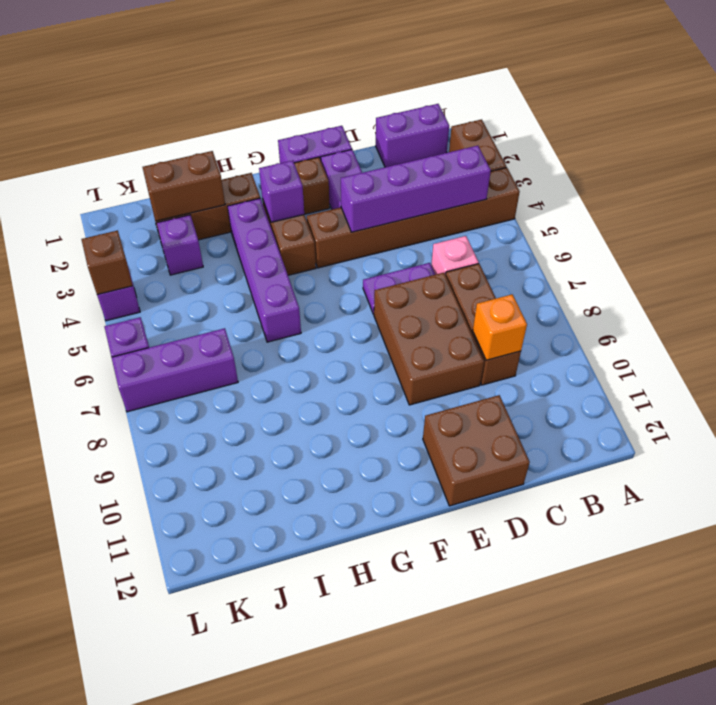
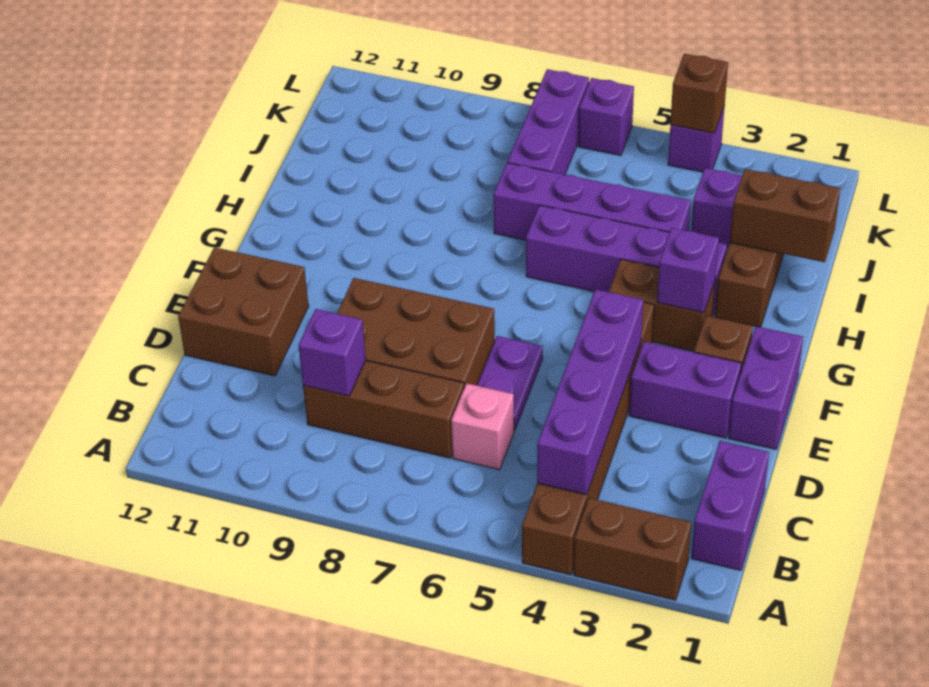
orange brick C9 level 2 -> purple brick C9 level 2
brown brick I2:J2 level 2 -> brown brick I1:I2 level 2
none -> purple brick I4:I7 level 1

